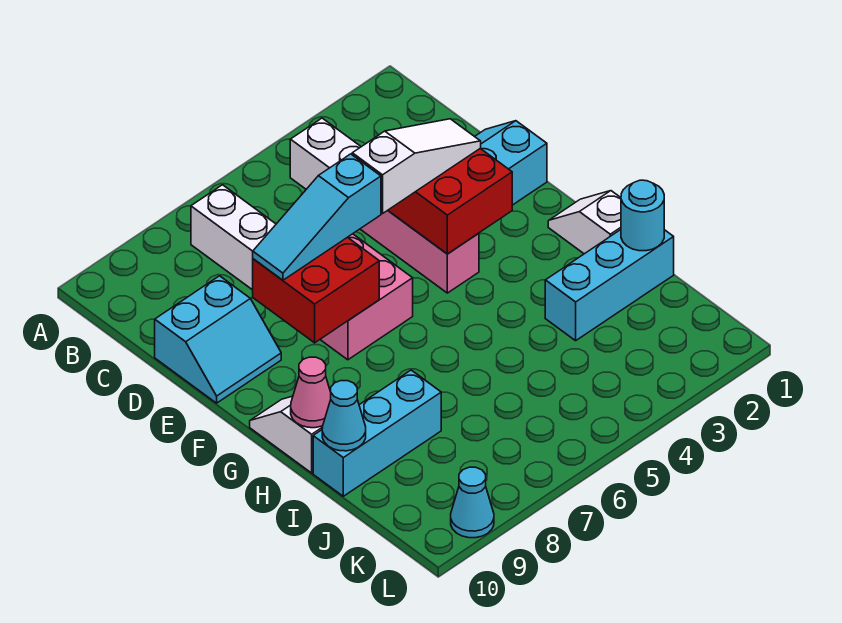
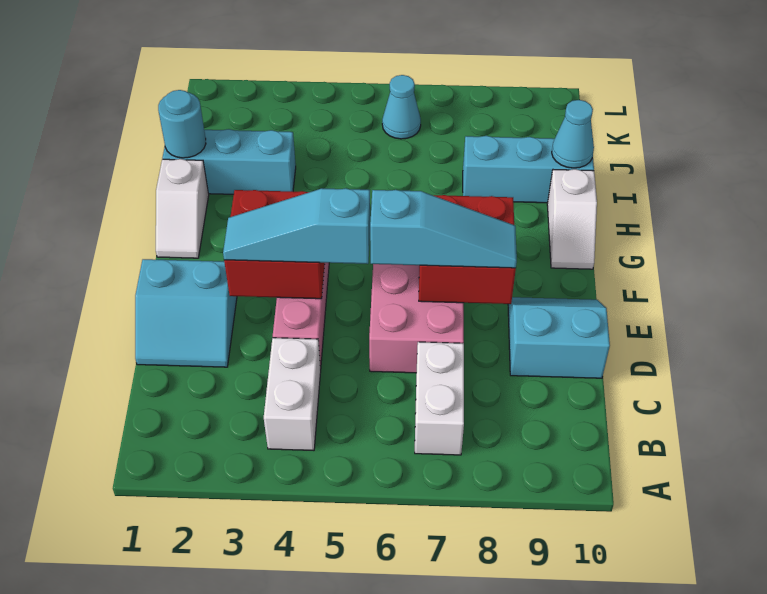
white slope E3:E5 level 3 top 5 -> cyan slope E3:E5 level 3 top 5
pink cone H10 level 2 -> none
cyan cone L9 level 1 -> cyan cone K6 level 1

